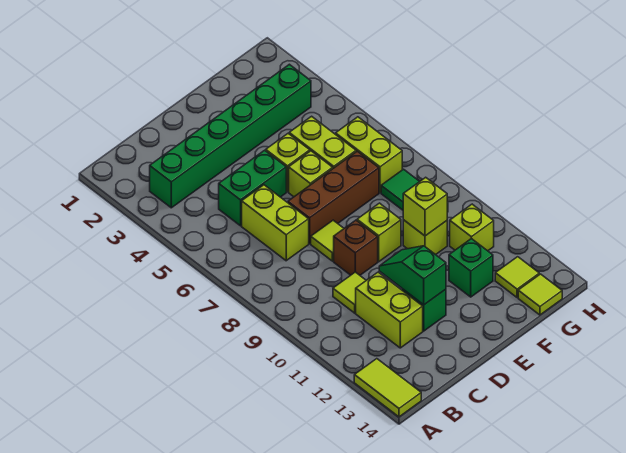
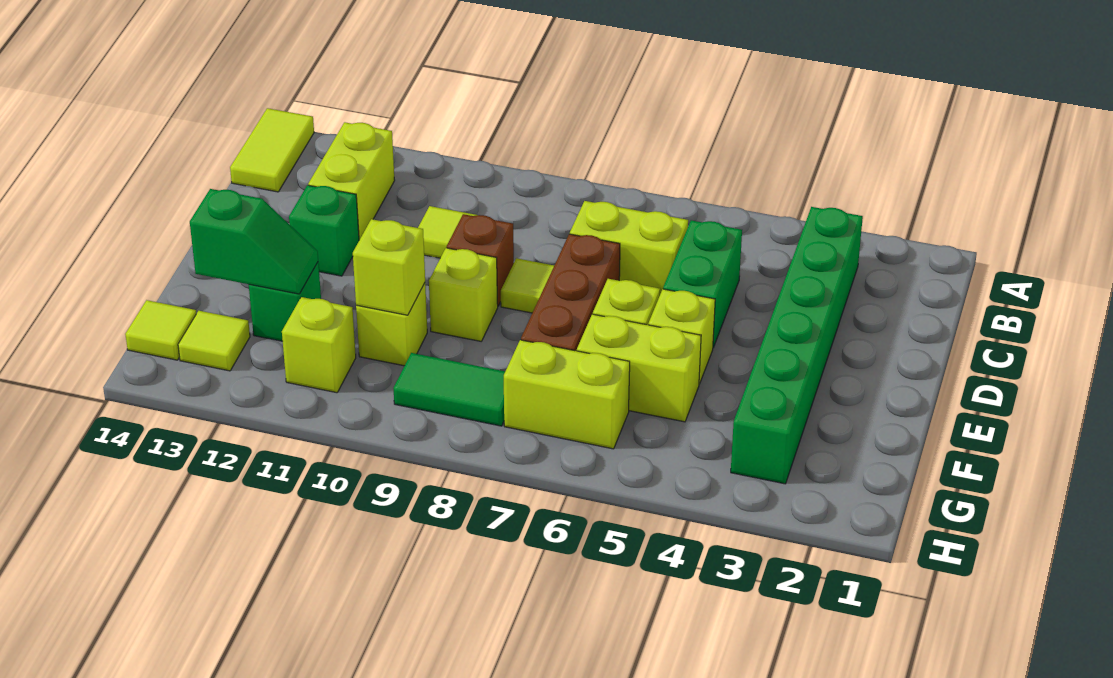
lime tile A13:A14 level 1 -> lime tile A14:B14 level 1
lime brick C11:C12 level 1 -> lime brick B12:C12 level 1
green slope D11:D12 level 2 top 12 -> green slope F12:F13 level 2 top 13

